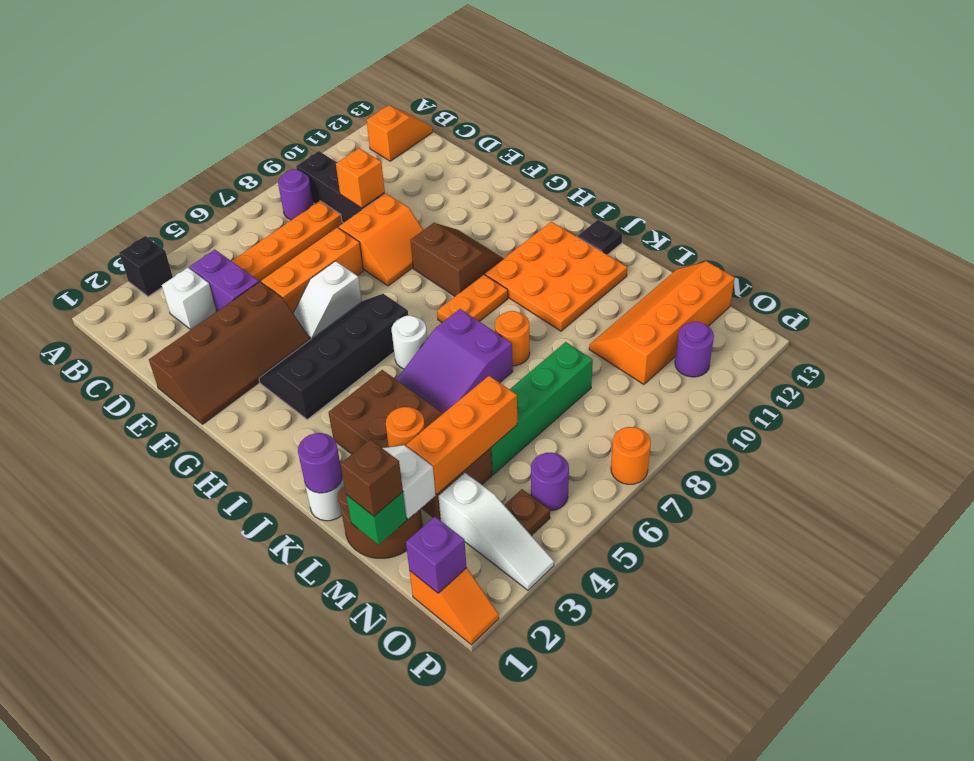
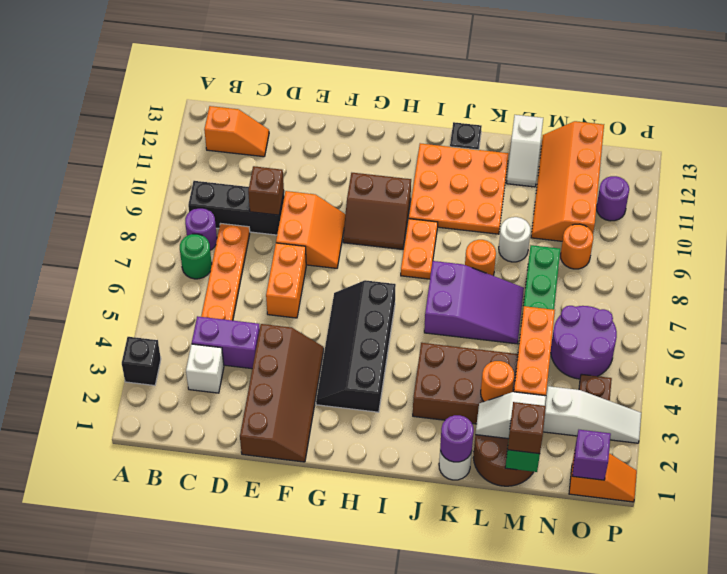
none -> green round brick B7 level 1
orange slope B12:B13 level 1 top 12 -> orange slope B12:C12 level 1 top B
orange brick D9 level 2 -> brown brick D9 level 2
orange brick E5:E7 level 1 -> orange brick E6:E7 level 1
white slope F5:F6 level 1 top 6 -> white slope L12:L13 level 1 top 13
brown slope G9:H10 level 1 top 9 -> brown slope G9:H10 level 1 top 10
white round brick I6 level 1 -> white round brick L9 level 1
purple slope J5:K7 level 1 top 7 -> purple slope J6:L7 level 1 top J
purple round brick O5 level 1 -> purple round brick N5:O6 level 1
orange round brick P7 level 1 -> orange round brick N9 level 1

